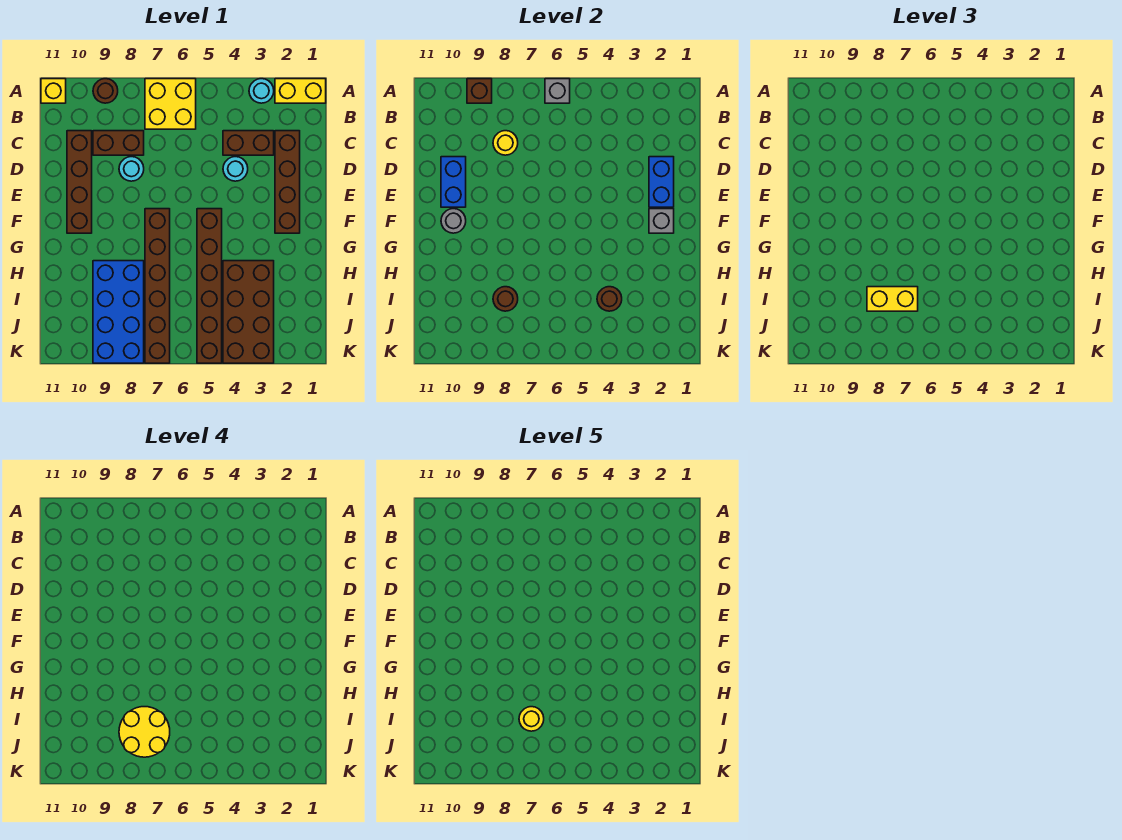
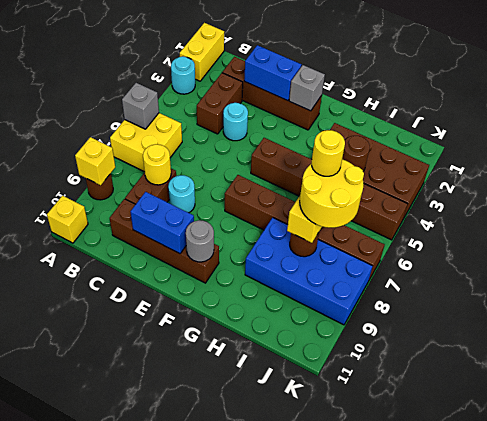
brown brick A9 level 2 -> yellow brick A9 level 2

